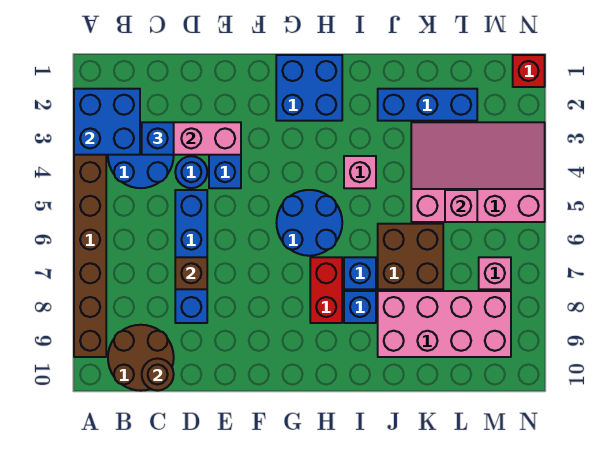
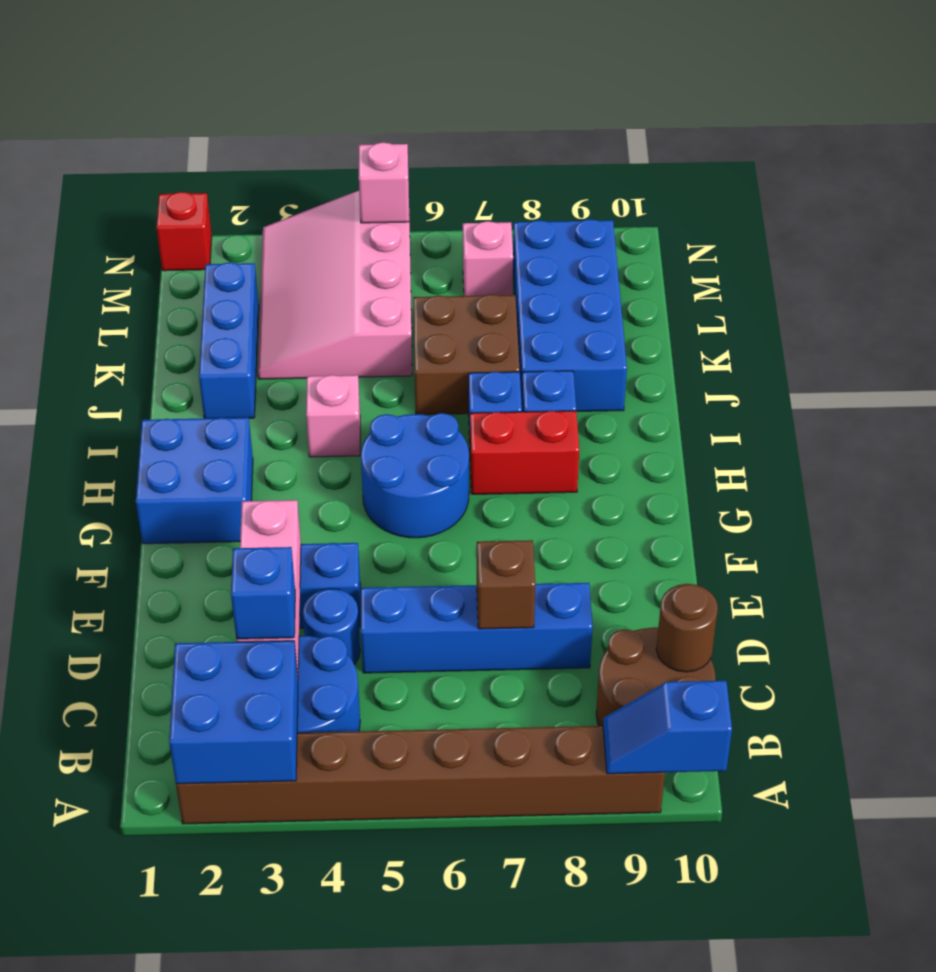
none -> blue slope A9:A10 level 2 top 10
pink brick J8:M9 level 1 -> blue brick J8:M9 level 1
pink brick L5 level 2 -> pink brick N5 level 2

